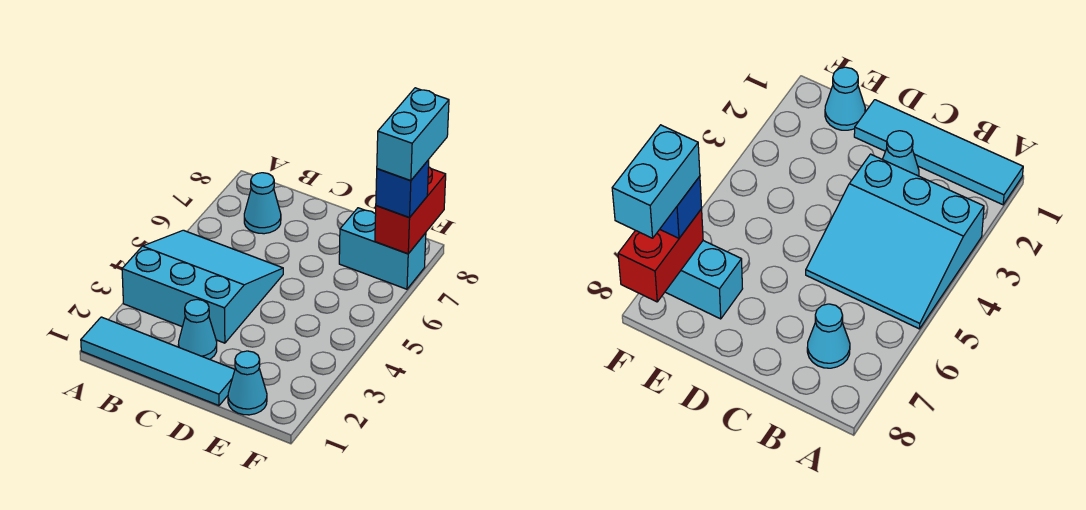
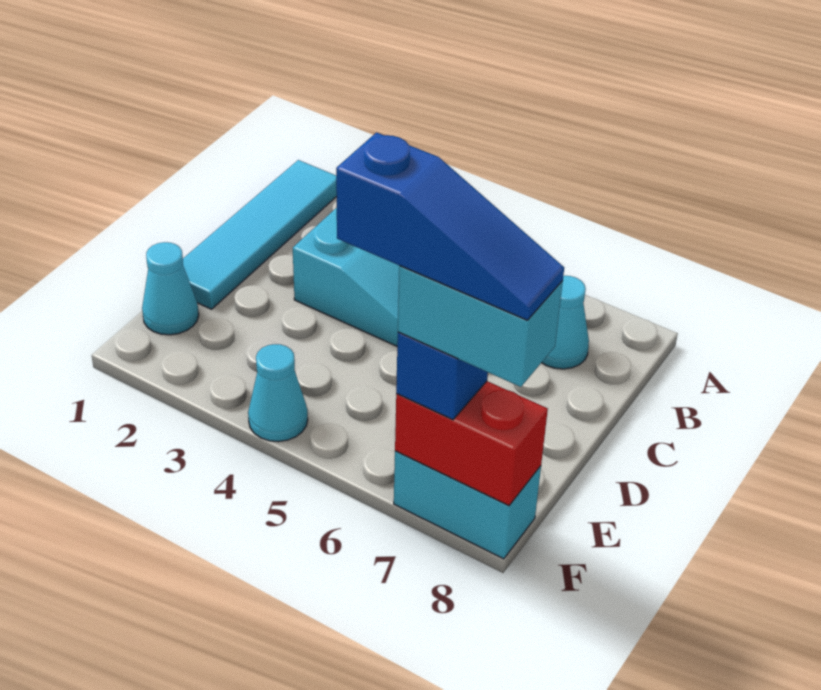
cyan cone C2 level 1 -> cyan cone F4 level 1
cyan brick E7:F7 level 1 -> cyan brick F7:F8 level 1
none -> blue slope F6:F8 level 5 top 6

